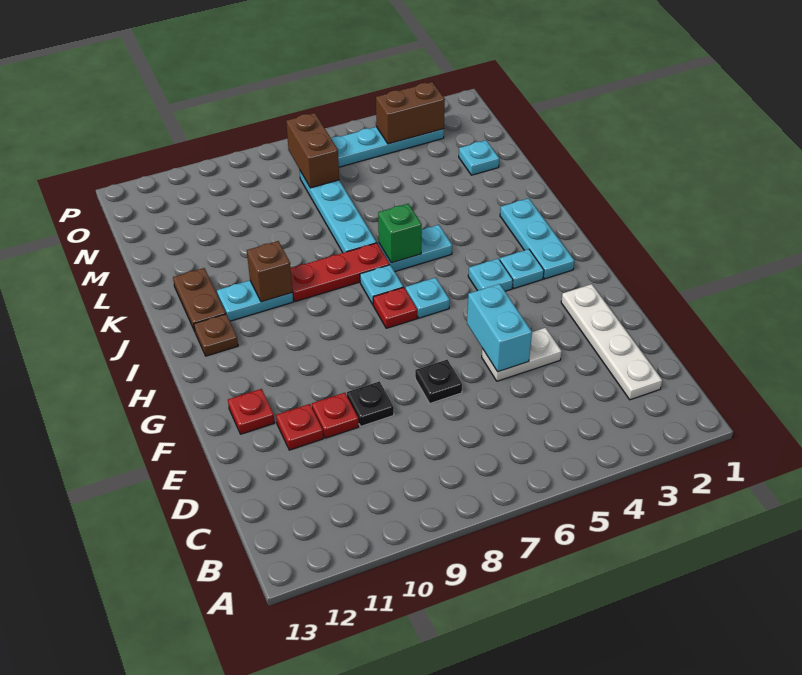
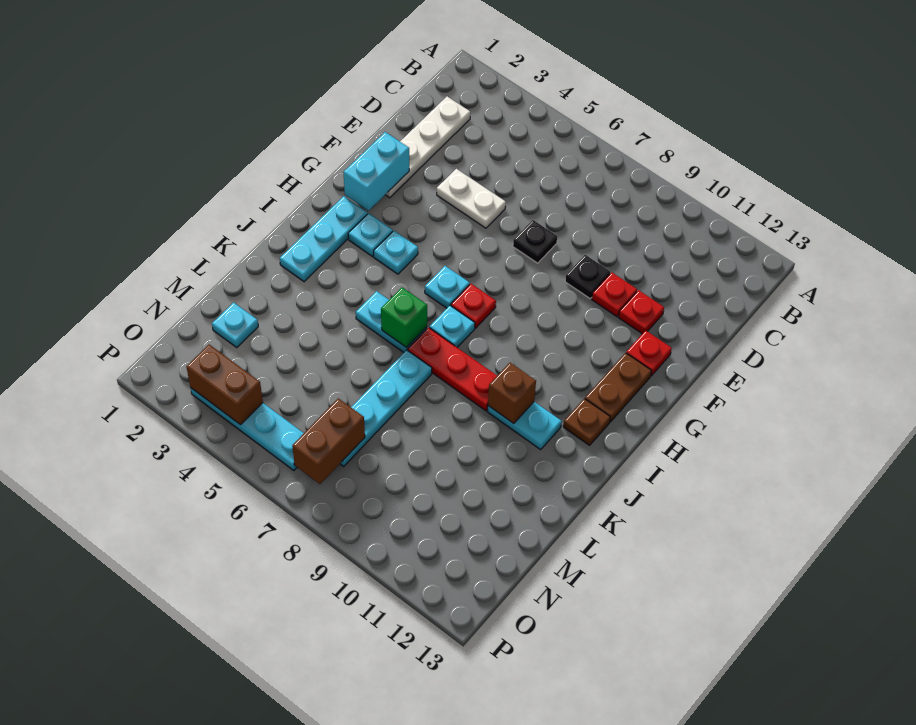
cyan brick E5:F5 level 2 -> cyan brick F2:G2 level 2
brown plate J12:K12 level 1 -> brown plate G12:H12 level 1

